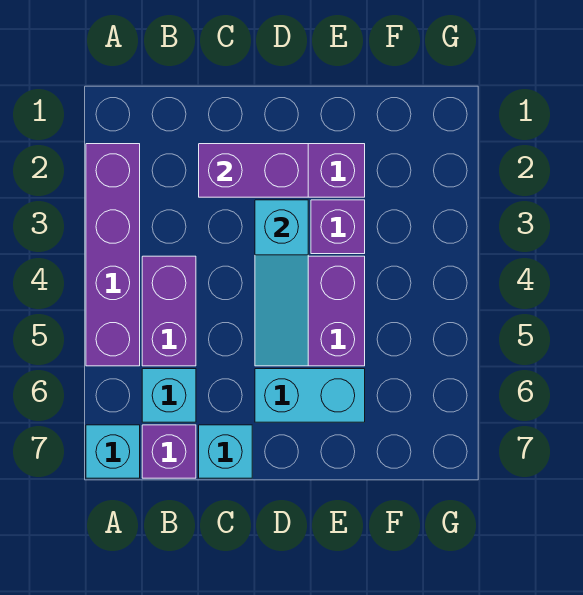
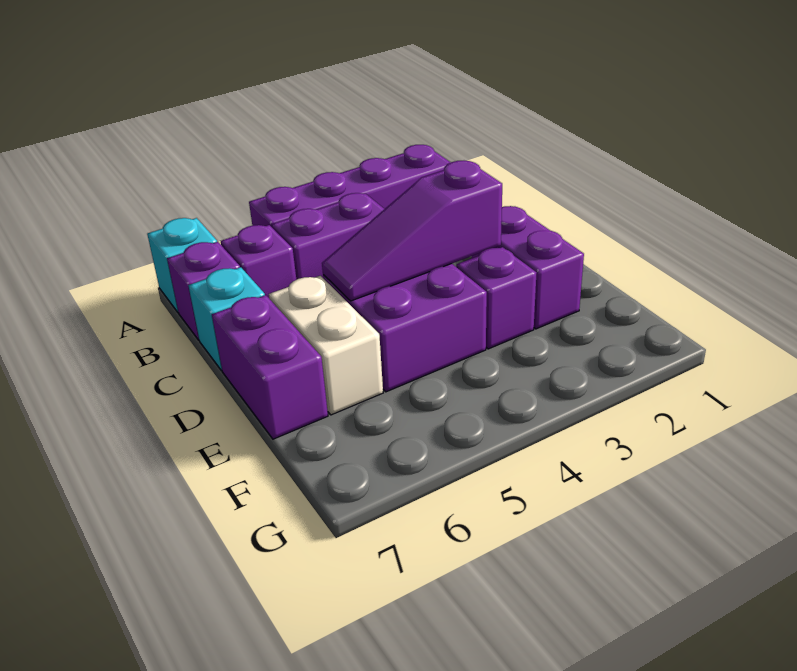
cyan brick B6 level 1 -> purple brick B6 level 1
purple brick C2:D2 level 2 -> purple brick D7:E7 level 1
cyan slope D3:D5 level 2 top 3 -> purple slope D3:D5 level 2 top 3
cyan brick D6:E6 level 1 -> white brick D6:E6 level 1

